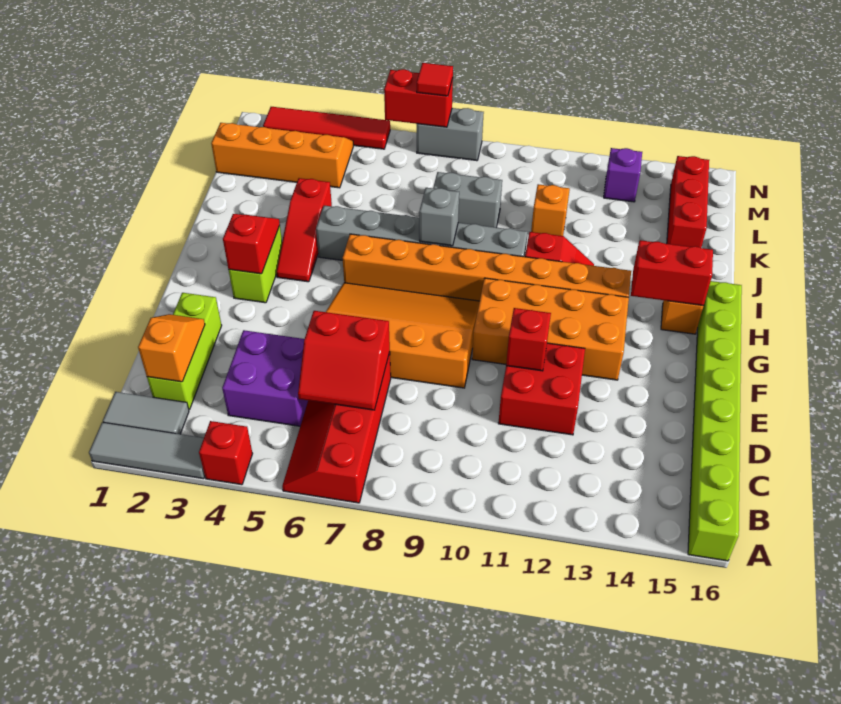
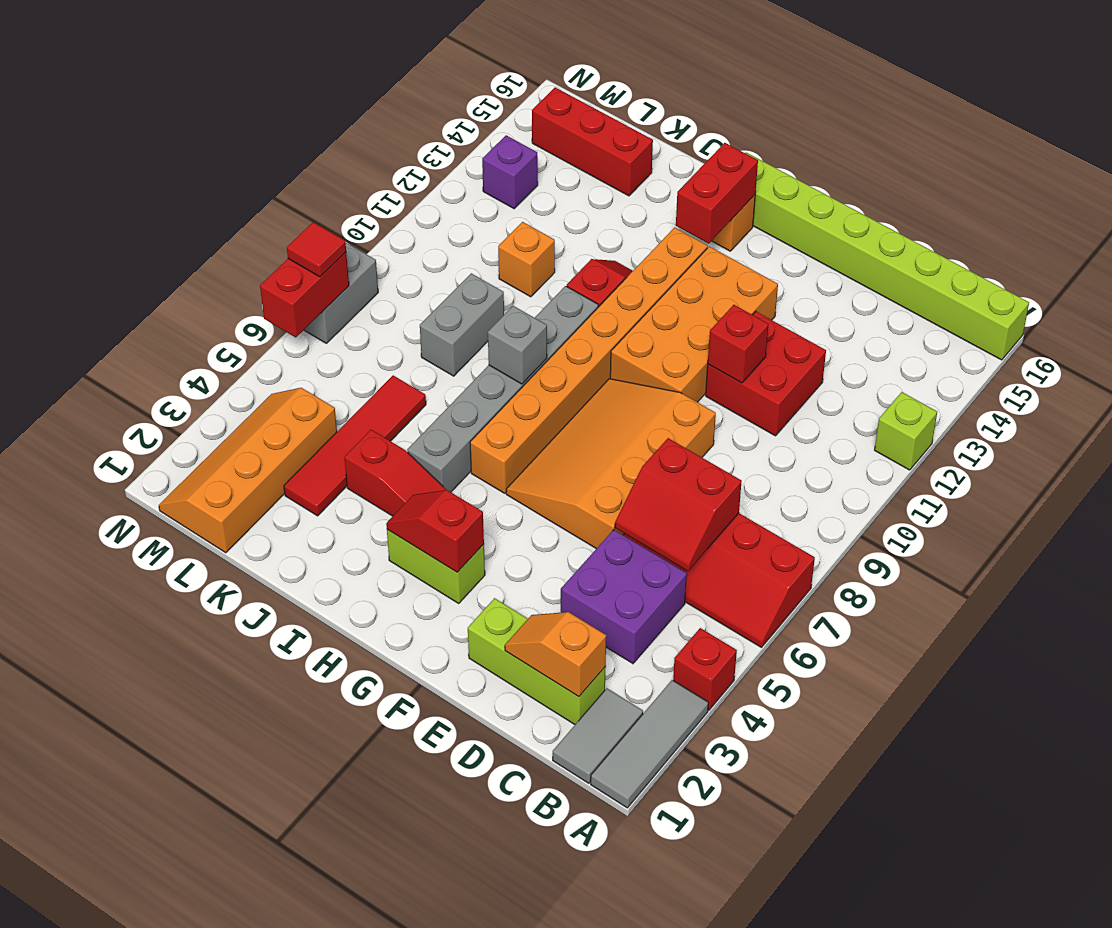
none -> lime brick A12 level 1
red slope C6:D7 level 2 top D -> red slope C6:D7 level 2 top 7
red tile N2:N5 level 1 -> red tile K3:K6 level 1

